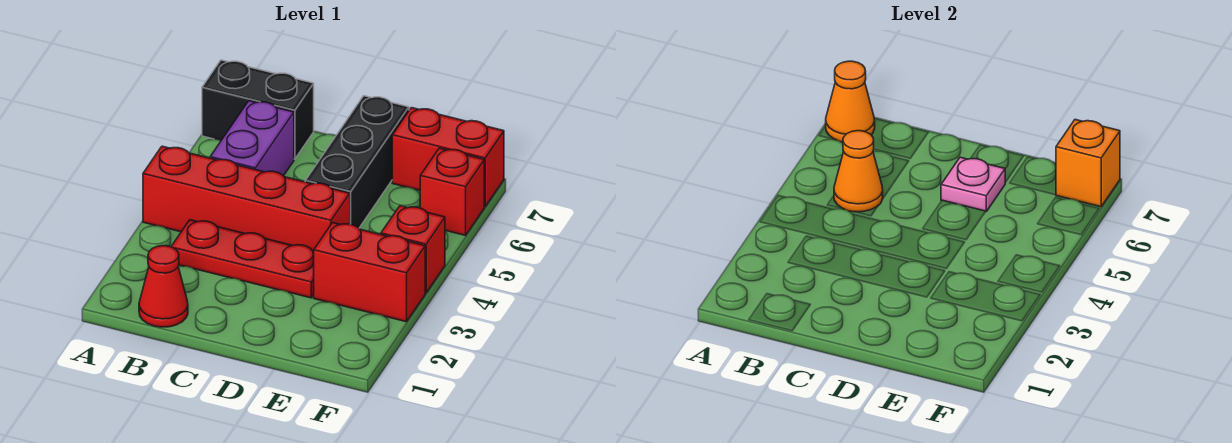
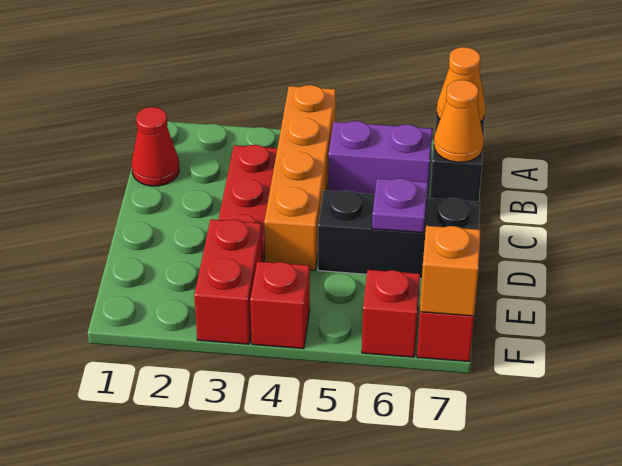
red brick A4:D4 level 1 -> orange brick A4:D4 level 1
orange cone B5 level 2 -> orange cone B7 level 2
pink plate D6 level 2 -> purple plate D6 level 2

